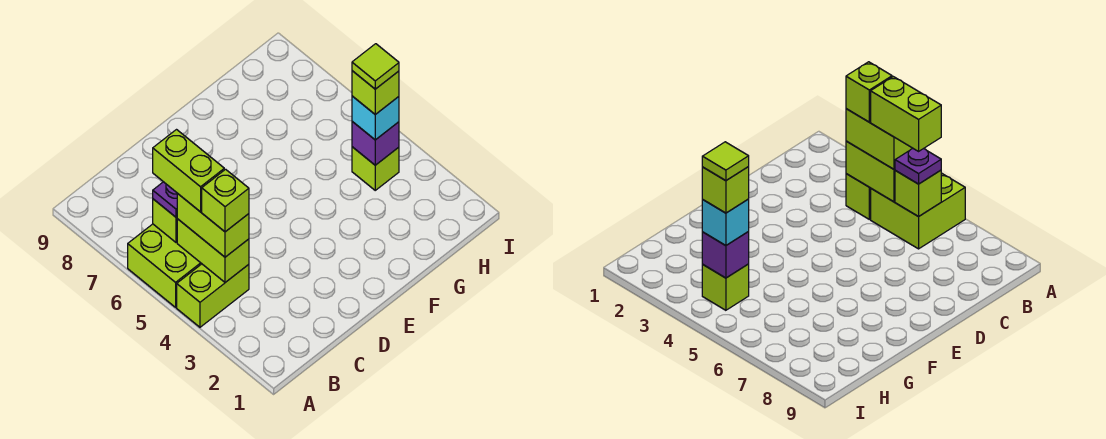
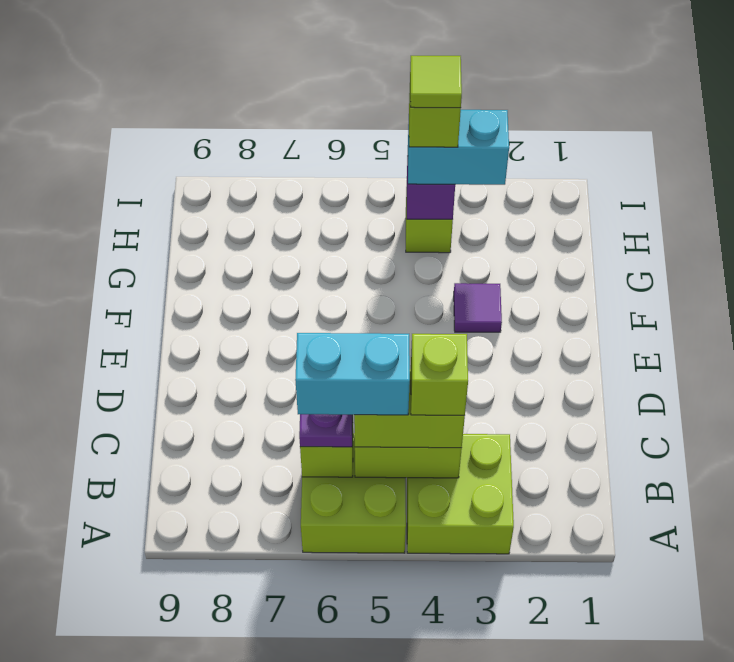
lime brick A4:B4 level 1 -> lime brick A3:B4 level 1
lime brick B5:B6 level 4 -> cyan brick B5:B6 level 4
none -> purple tile F3 level 1
cyan brick H4 level 3 -> cyan brick H3:H4 level 3

